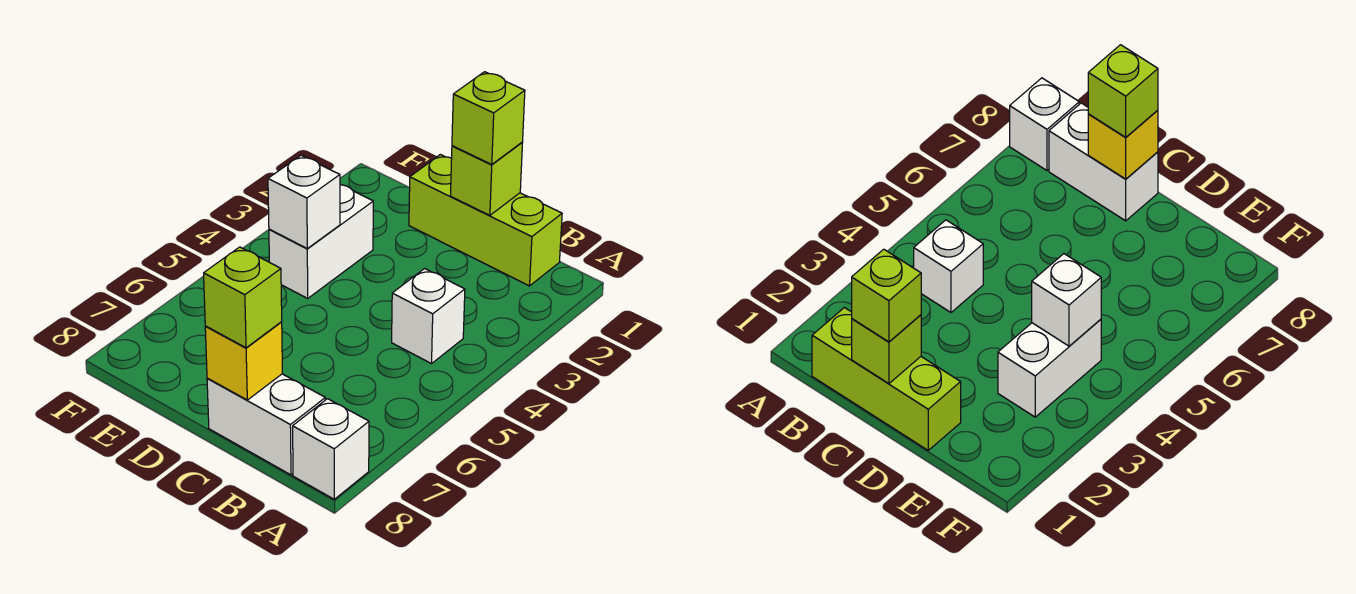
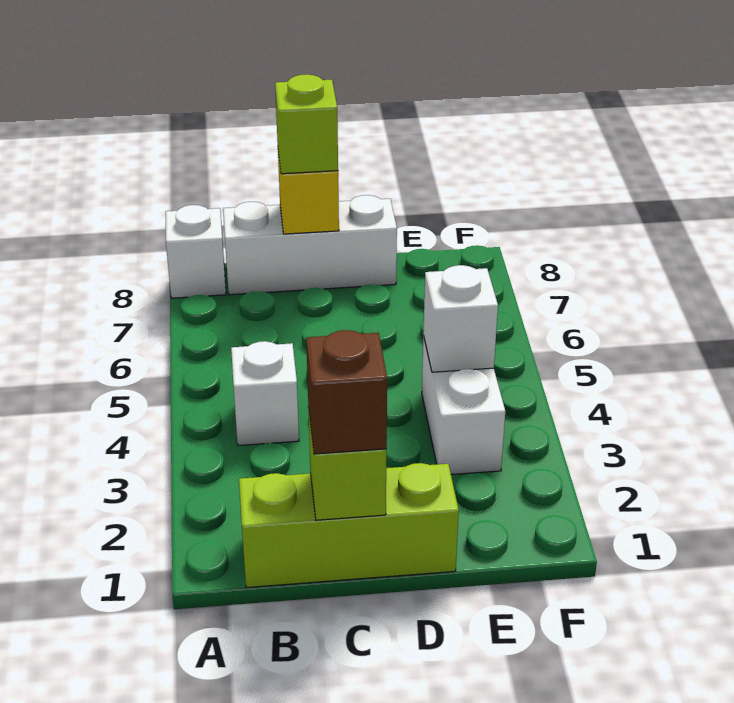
white brick B8:C8 level 1 -> white brick B8:D8 level 1
lime brick C1 level 3 -> brown brick C1 level 3

